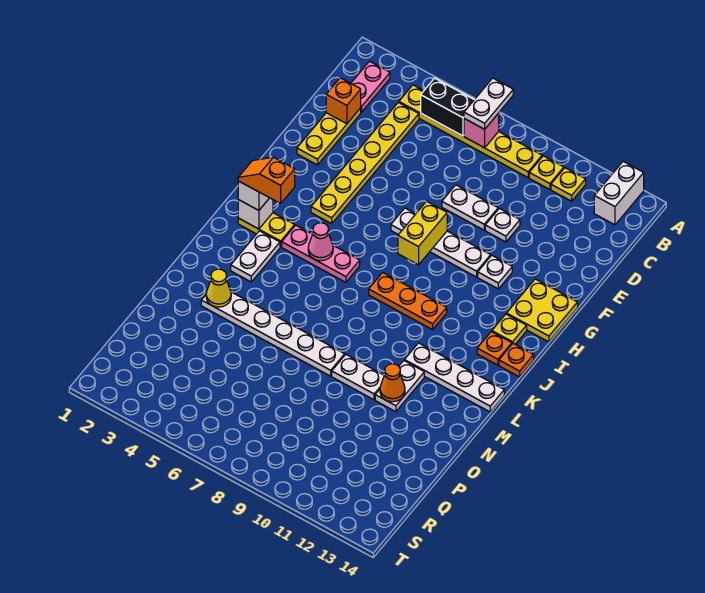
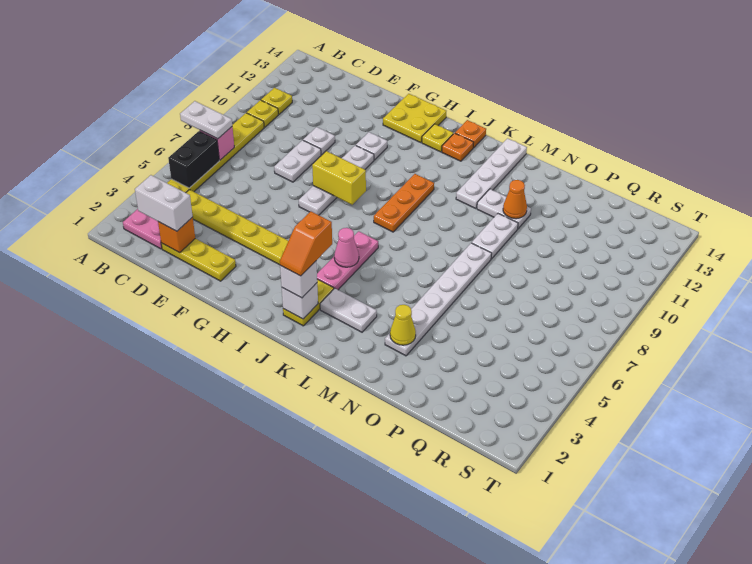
white brick A13:B13 level 1 -> white brick C2:D2 level 3

